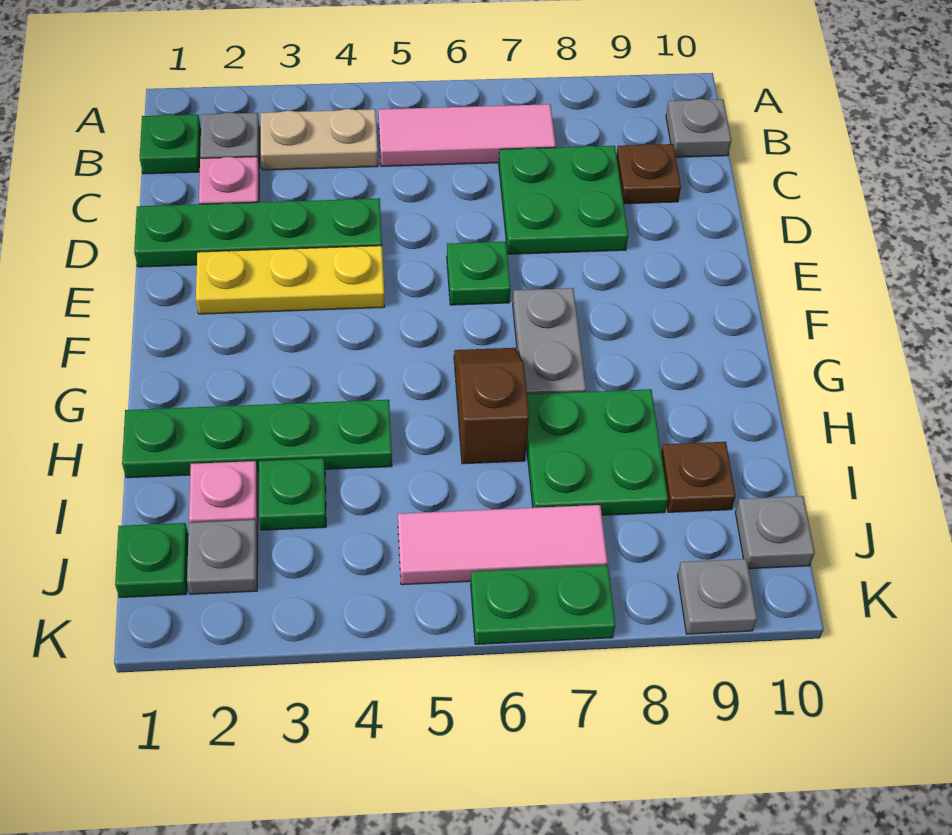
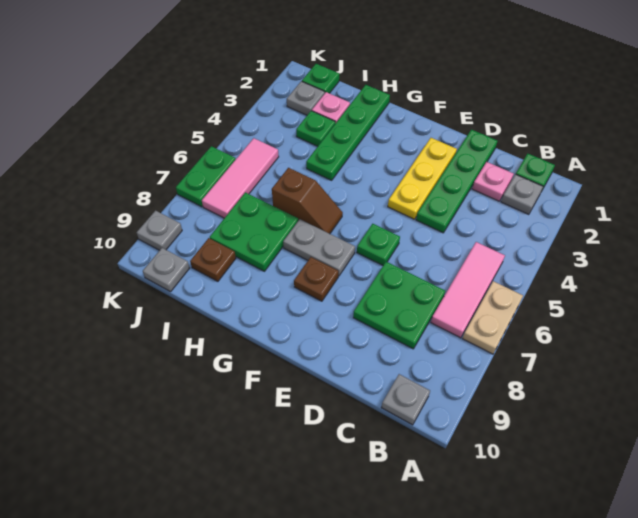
tan plate B3:B4 level 1 -> tan plate A6:A7 level 1
brown plate C9 level 1 -> brown plate F8 level 1

